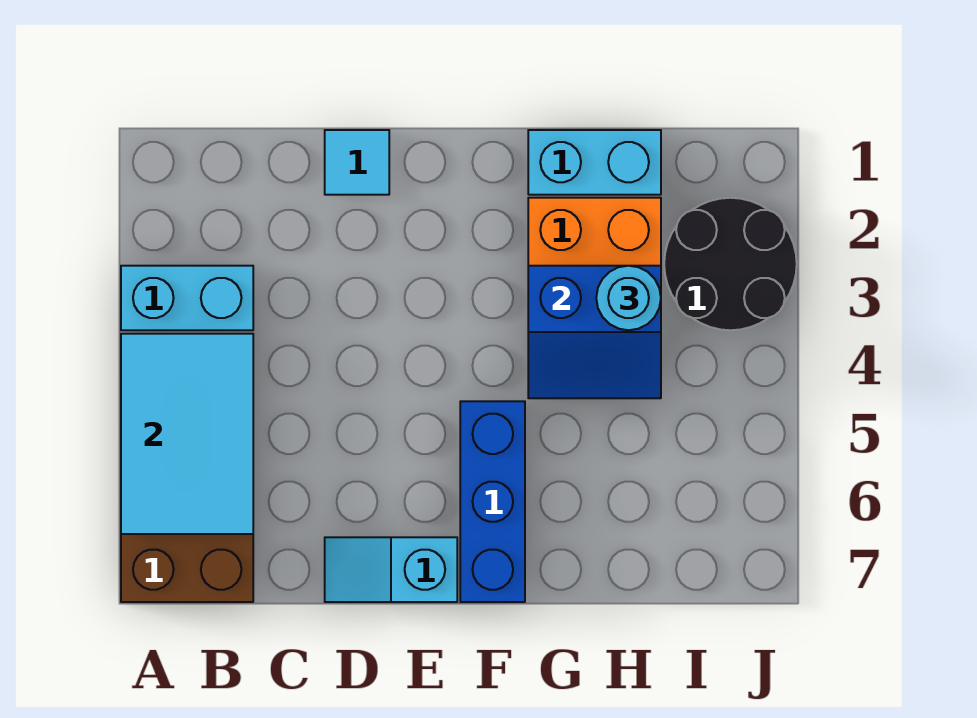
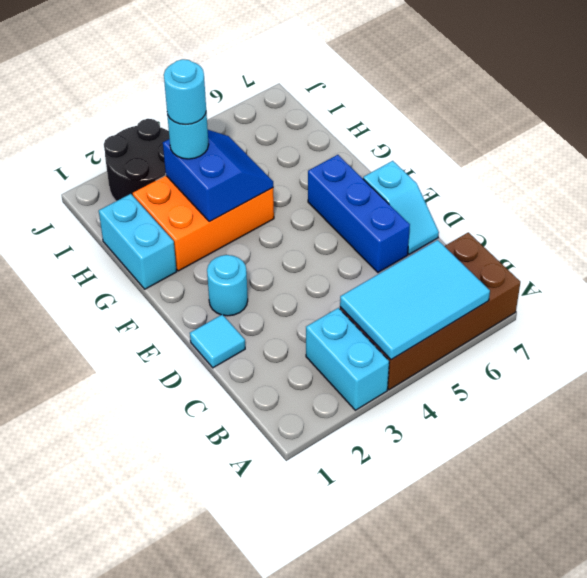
none -> cyan round brick E2 level 1
blue brick F5:F7 level 1 -> blue brick D6:F6 level 1
none -> cyan round brick H3 level 4

